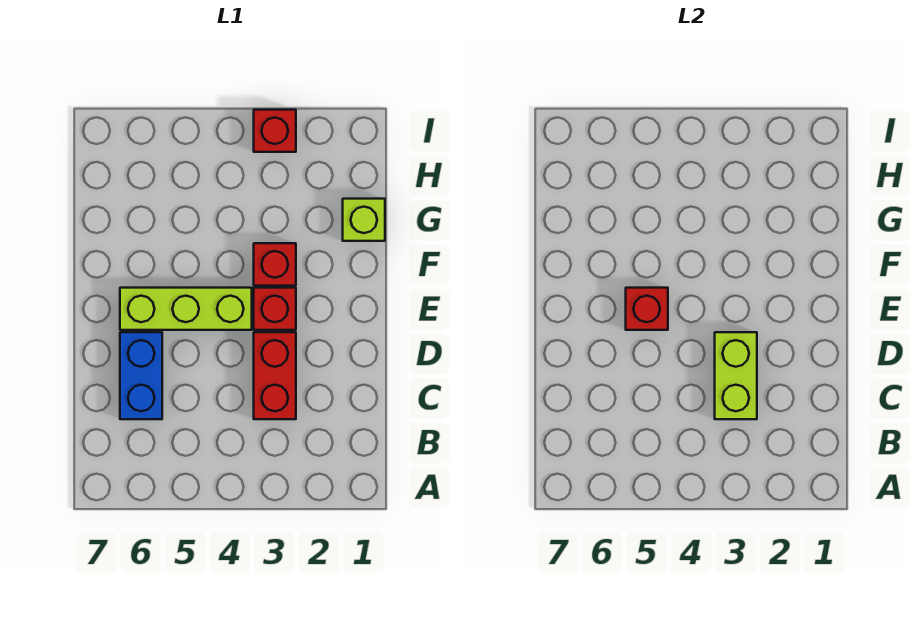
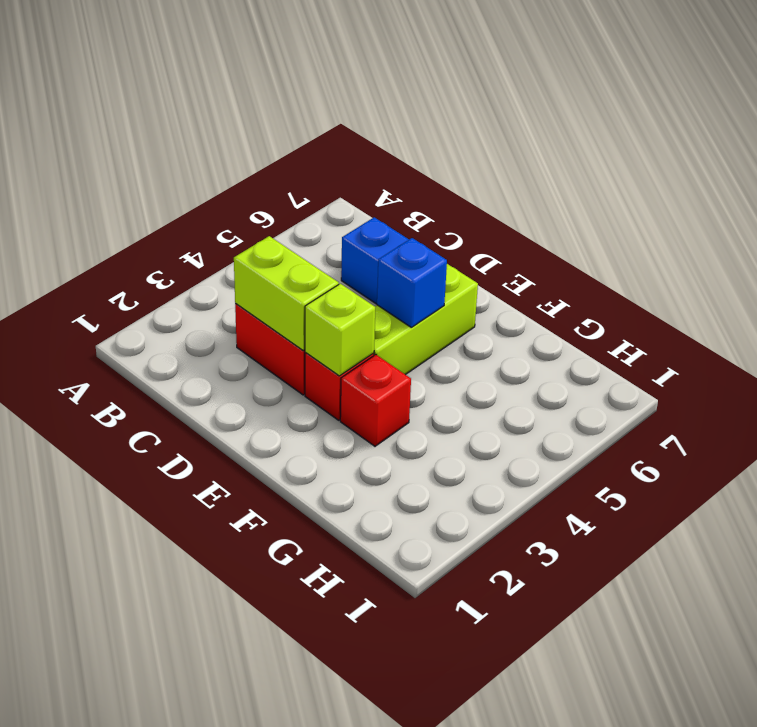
red brick E5 level 2 -> blue brick E5 level 2
lime brick G1 level 1 -> lime brick E3 level 2
red brick I3 level 1 -> none

